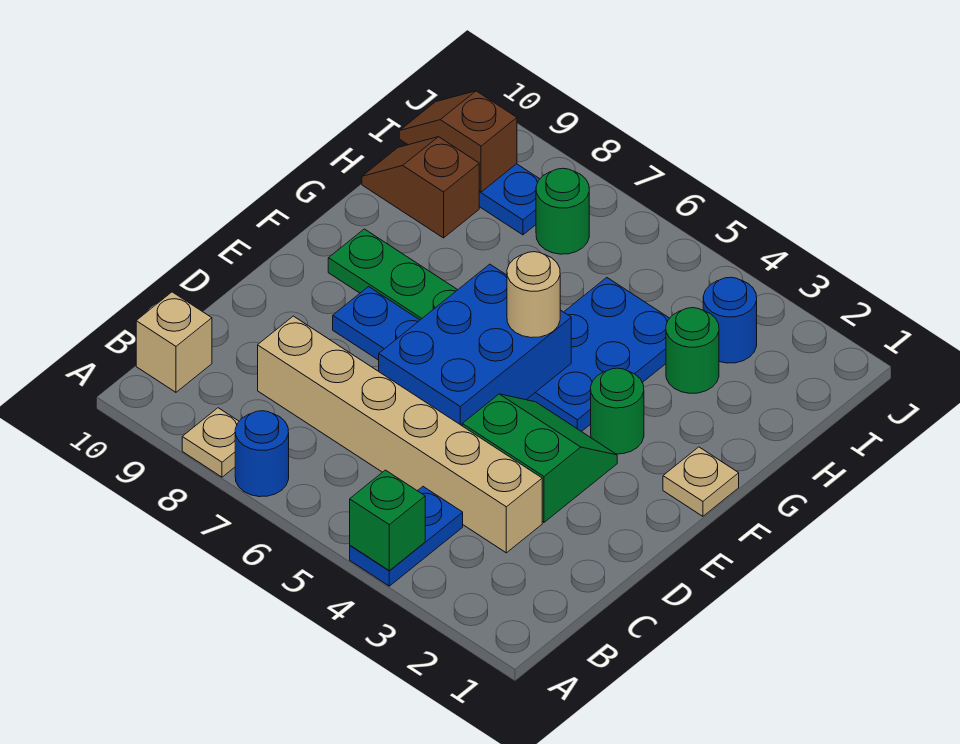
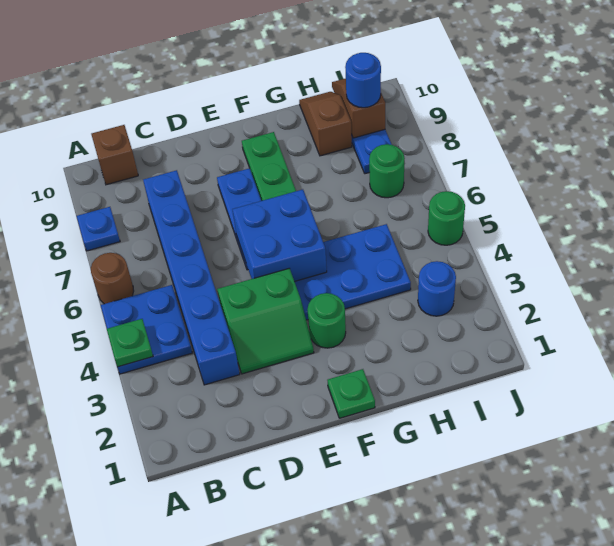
blue plate A4:B4 level 1 -> blue plate A4:B5 level 1
green brick A4 level 2 -> green plate A4 level 2
none -> brown round brick A6 level 1
blue round brick A7 level 1 -> blue round brick I9 level 3
tan plate A8 level 1 -> blue plate A8 level 1
tan brick B10 level 1 -> brown brick B10 level 1
tan brick C3:C8 level 1 -> blue brick C3:C8 level 1
green slope D3:E4 level 1 top D -> green slope D3:E4 level 1 top 4
blue brick D5:F6 level 2 -> blue brick E5:F6 level 2
tan plate F1 level 1 -> green plate F1 level 1
tan round brick F5 level 3 -> none
green round brick H3 level 1 -> green round brick J5 level 1

